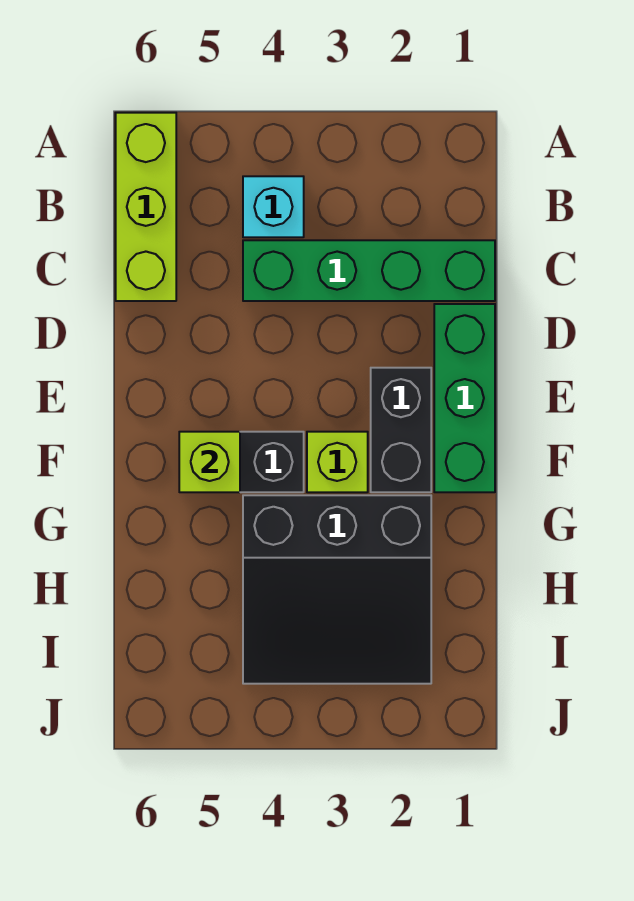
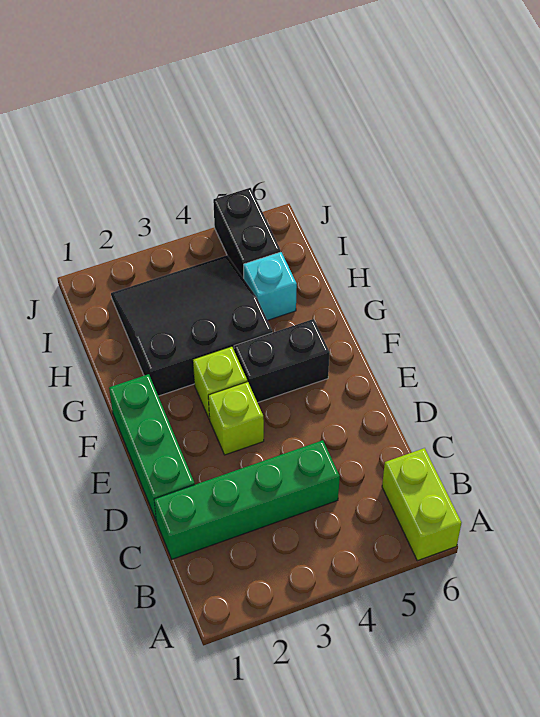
lime brick A6:C6 level 1 -> lime brick A6:B6 level 1
cyan brick B4 level 1 -> cyan brick H5 level 1
black brick E2:F2 level 1 -> black brick I5:J5 level 1
lime brick F5 level 2 -> lime brick E3 level 1

